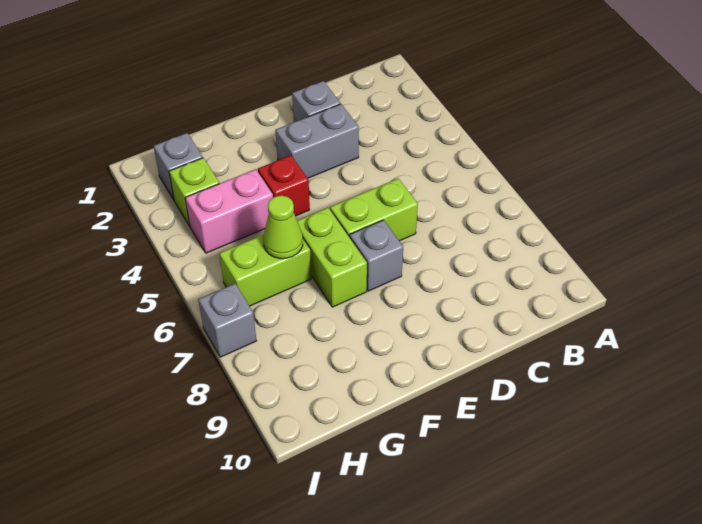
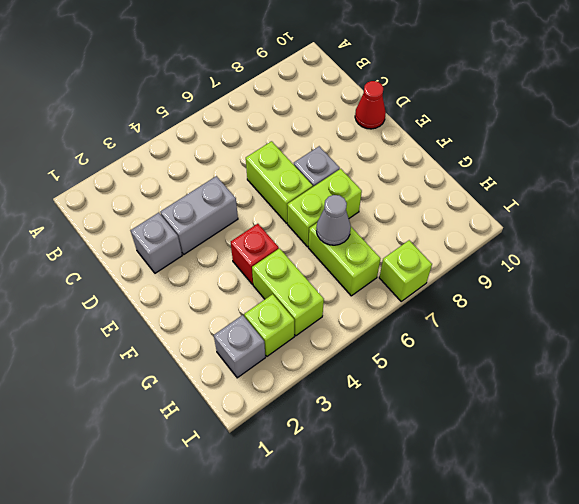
grey brick D3:E3 level 1 -> grey brick D3:D4 level 1
none -> red cone D10 level 1
pink brick G4:H4 level 1 -> lime brick G4:H4 level 1
lime cone G6 level 2 -> grey cone G6 level 2
grey brick I7 level 1 -> lime brick I7 level 1

